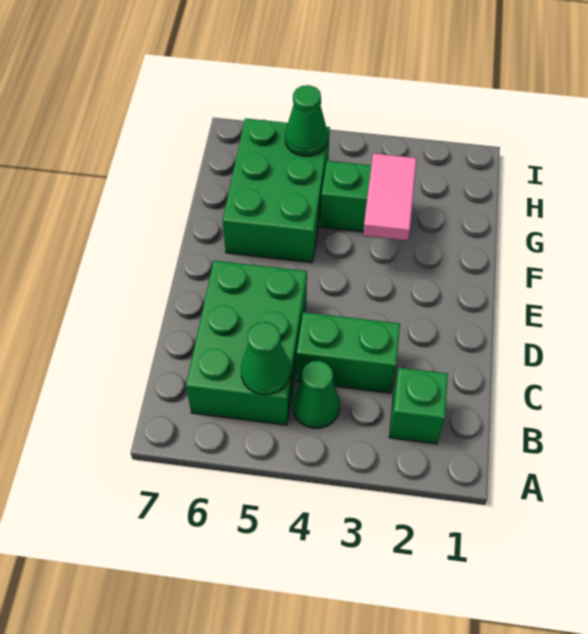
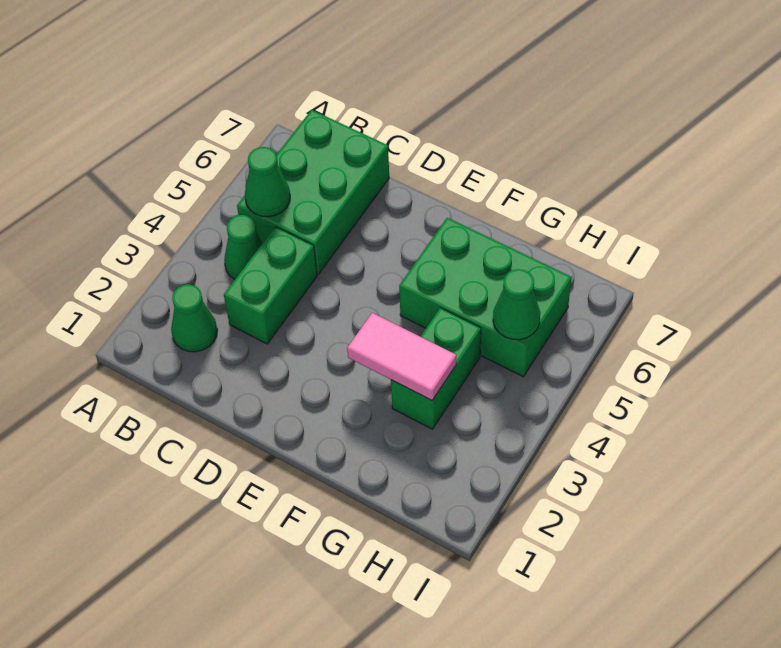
green brick B2 level 1 -> green cone B2 level 1
green brick B5:D6 level 1 -> green brick B5:C7 level 1

